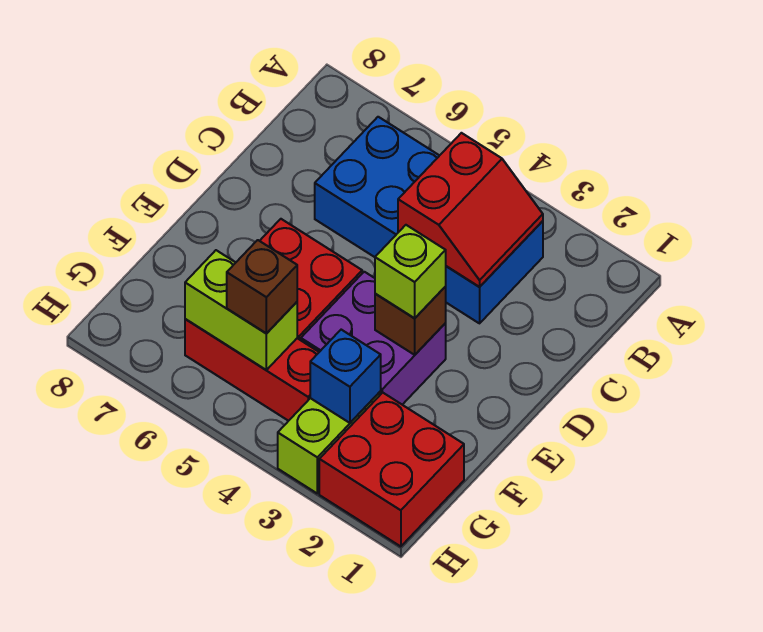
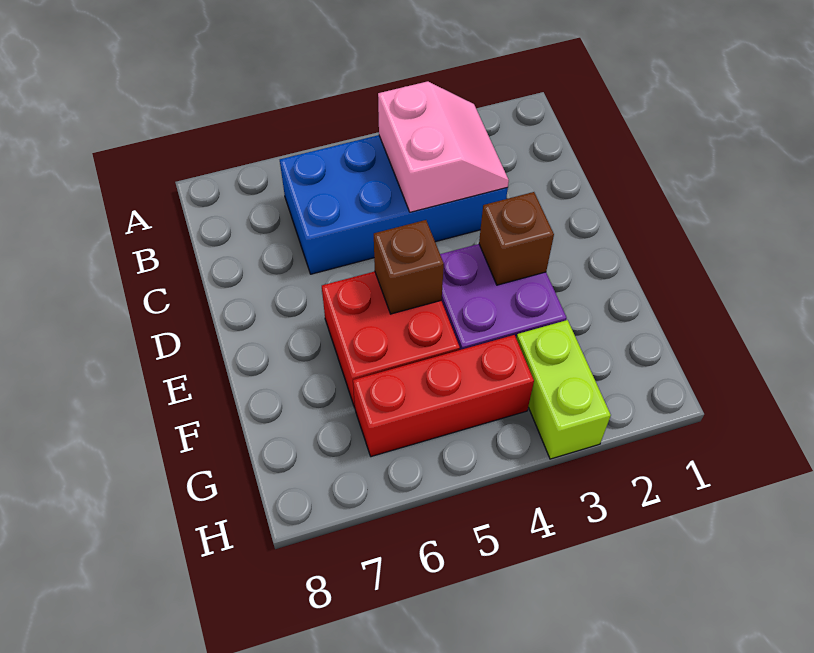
red slope B3:C4 level 2 top 4 -> pink slope B3:C4 level 2 top 4
lime brick E3 level 3 -> none
red brick G1:H2 level 1 -> none
blue brick G3 level 2 -> none
lime brick G5:G6 level 2 -> none
brown brick G5 level 3 -> brown brick E5 level 2

